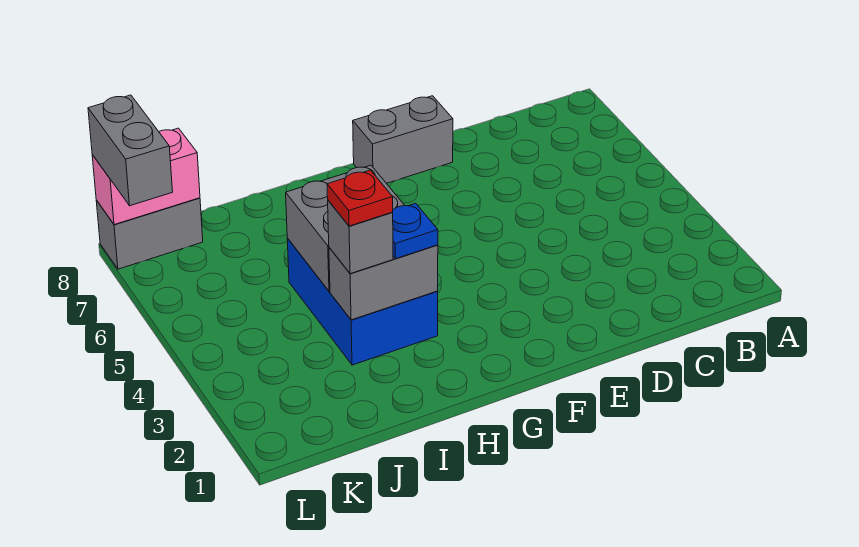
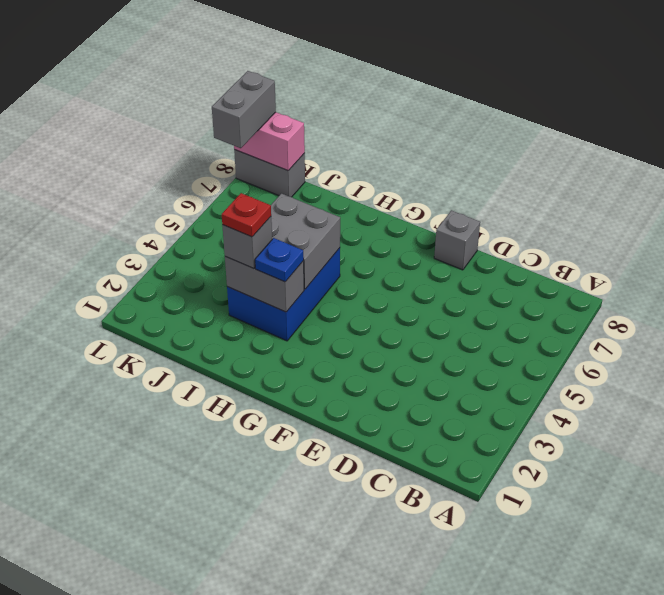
grey brick E8:F8 level 1 -> grey brick E8 level 1

